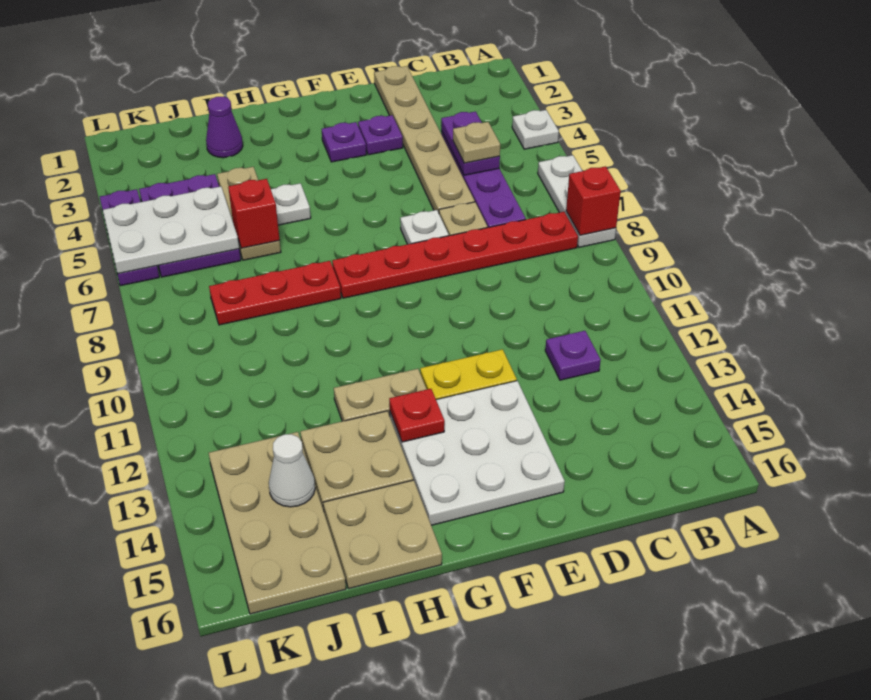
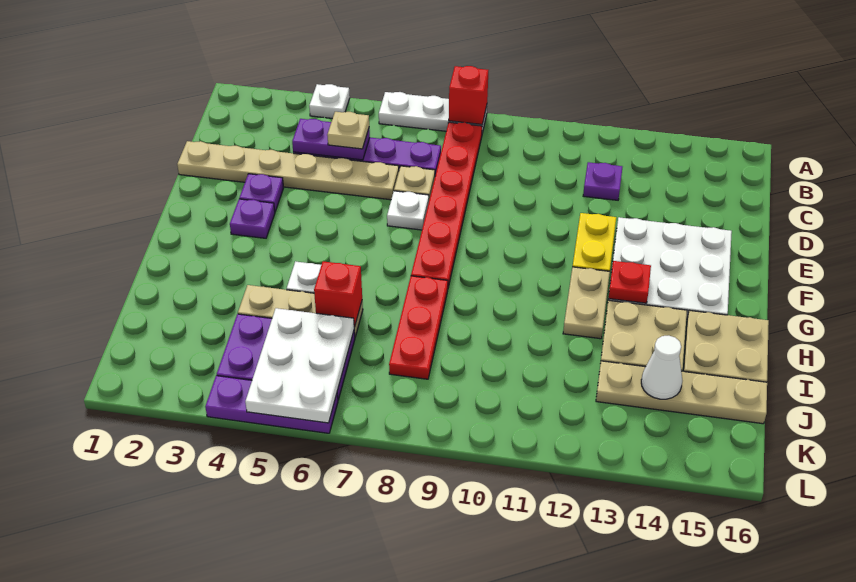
purple cone I2 level 1 -> none
tan plate J13:K16 level 1 -> tan plate J13:J16 level 1

